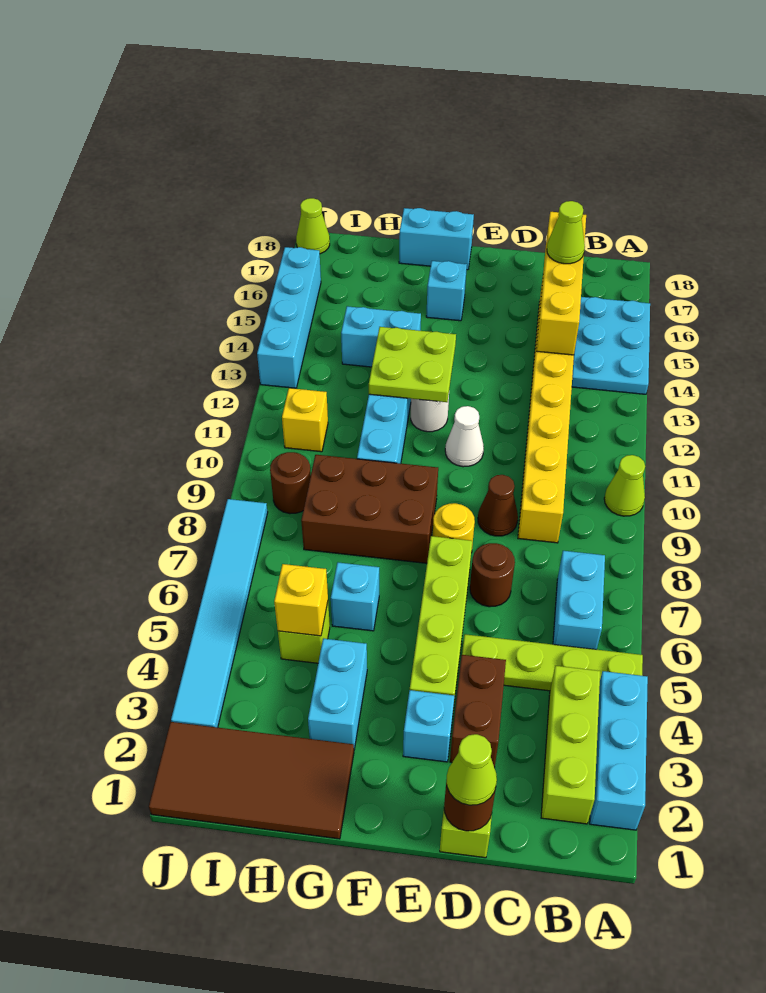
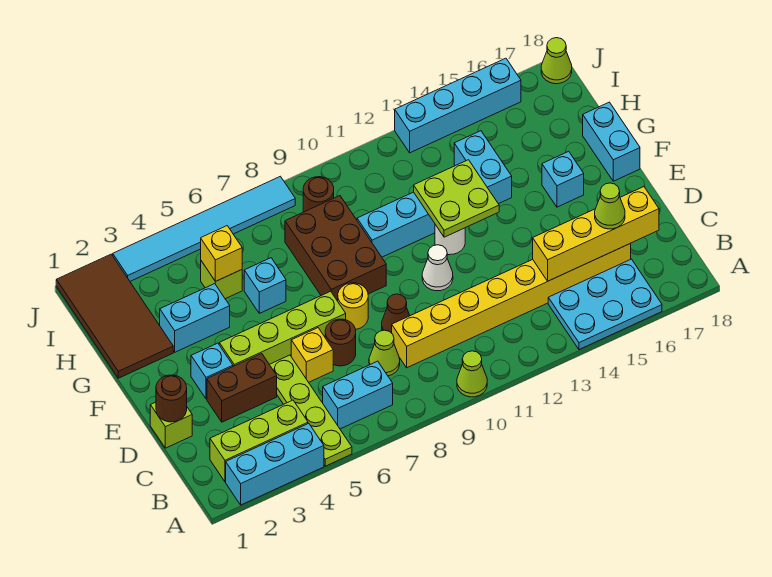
lime cone D1 level 3 -> lime cone C8 level 1
yellow brick I11 level 1 -> yellow brick D6 level 1

